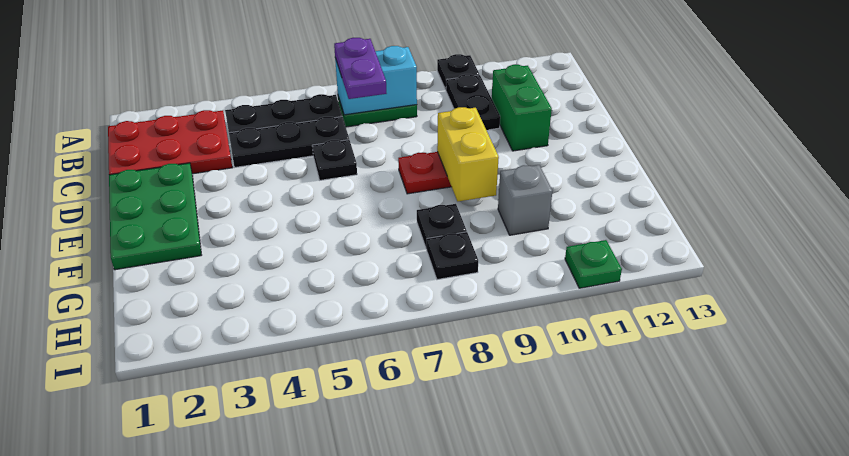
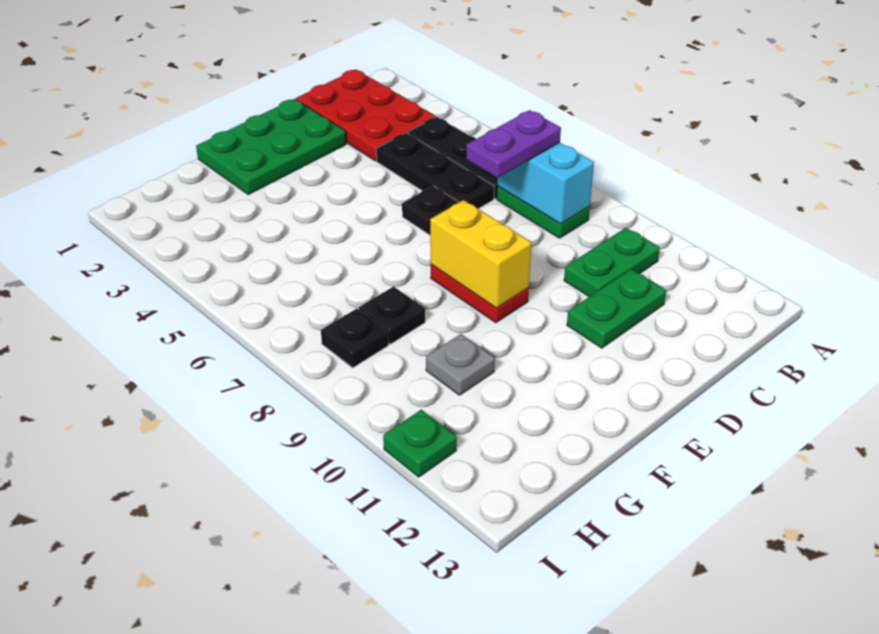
black plate A10 level 1 -> none
black plate B10:C10 level 1 -> green plate B10:C10 level 1
green brick C11:D11 level 1 -> green plate C11:D11 level 1
yellow brick E9:F9 level 2 -> yellow brick E8:E9 level 2
grey brick G10 level 1 -> grey plate G10 level 1

